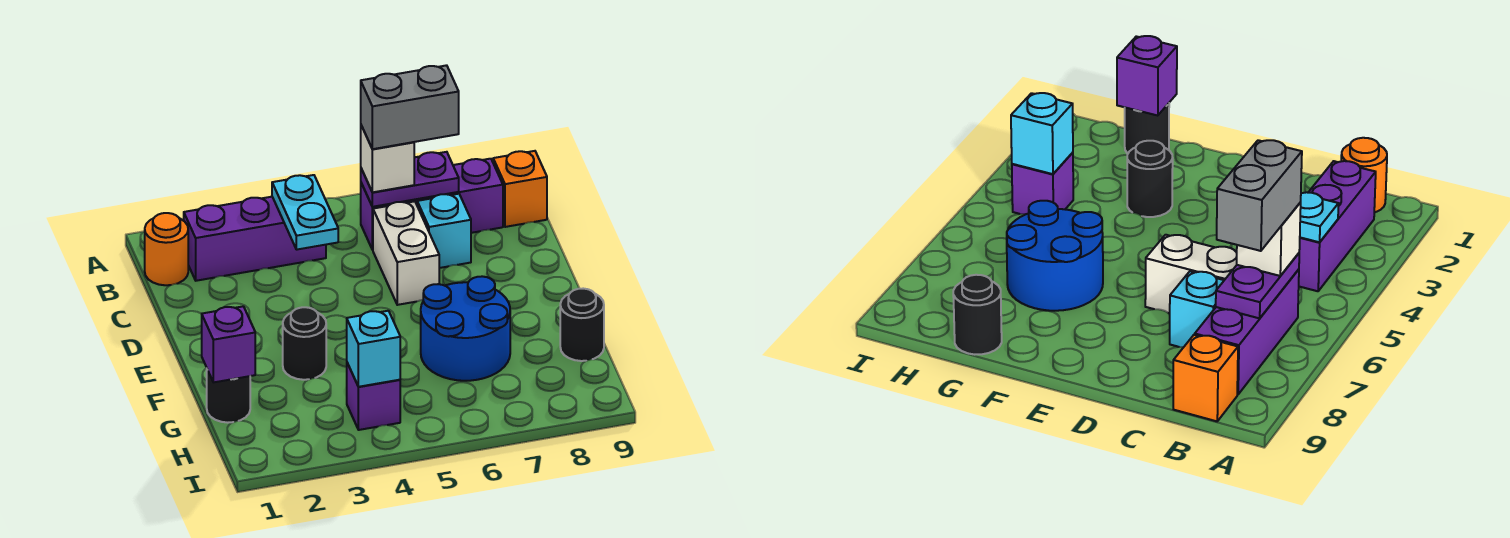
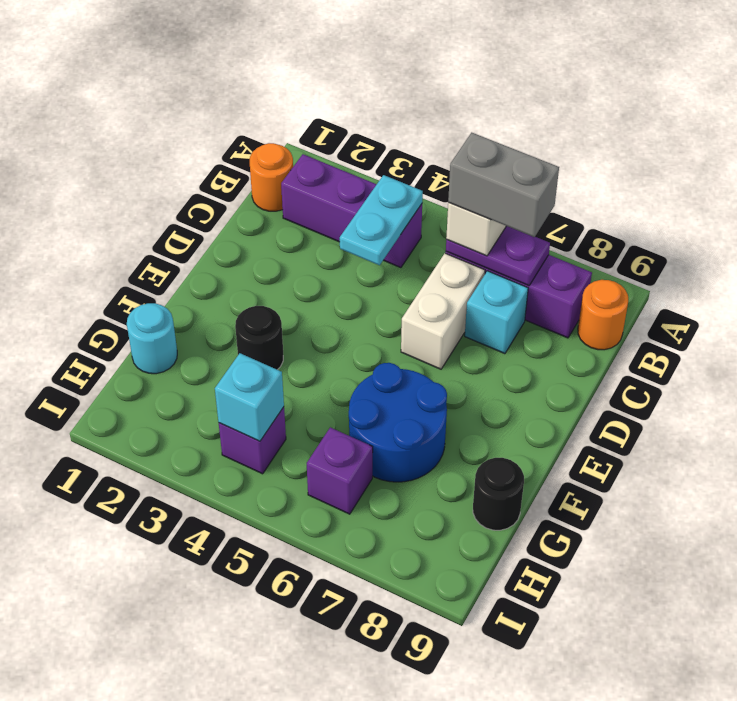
orange brick B9 level 1 -> orange round brick B9 level 1
black round brick G1 level 1 -> cyan round brick G1 level 1
purple brick G1 level 2 -> purple brick H6 level 1

